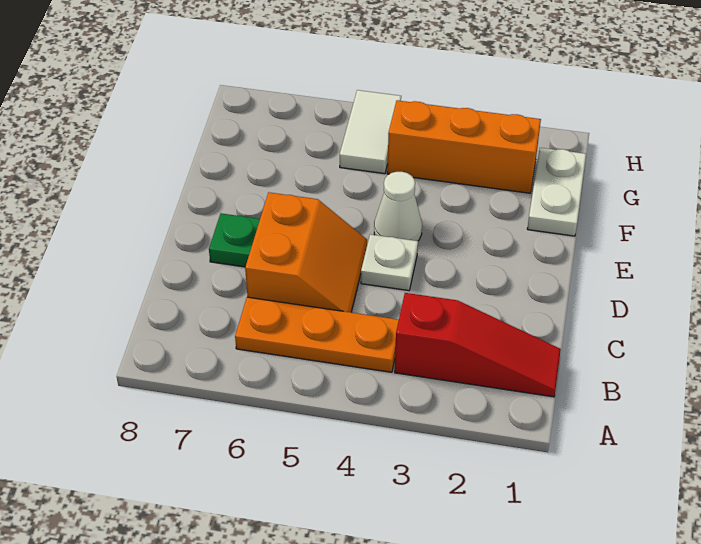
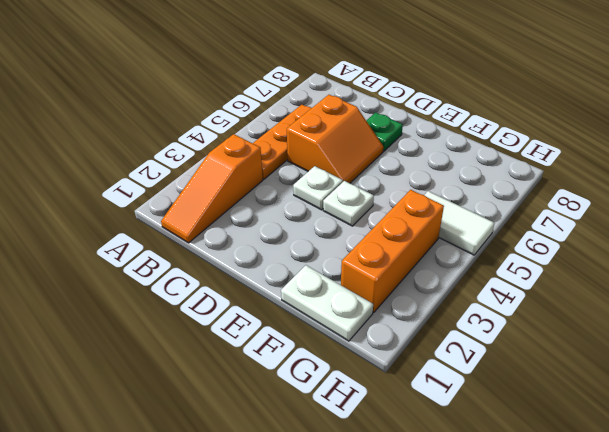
red slope B1:B3 level 1 top 3 -> orange slope B1:B3 level 1 top 3
orange slope C5:D6 level 1 top 6 -> orange slope C5:D6 level 1 top C
white cone E4 level 1 -> white plate E4 level 1

